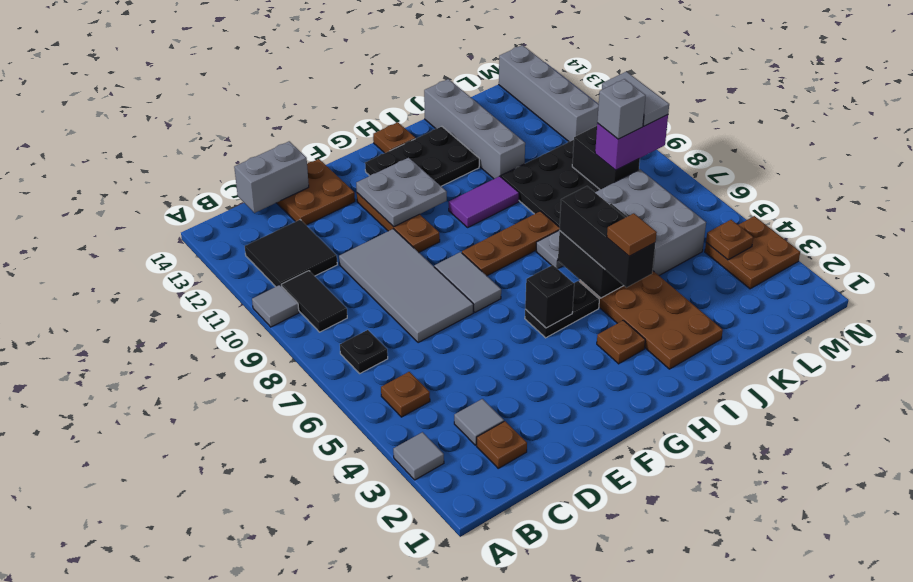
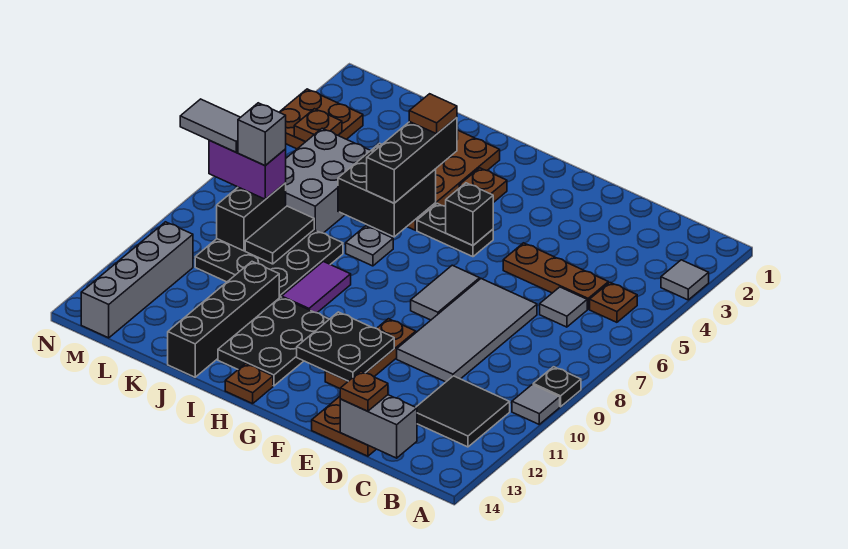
black plate B7 level 1 -> black plate A9 level 1
black tile B9:B10 level 1 -> black tile K8:K9 level 2
brown plate C2 level 1 -> brown plate D14 level 3
grey tile C3 level 1 -> grey tile C6 level 1
grey plate F11:G12 level 2 -> black plate F11:G12 level 2
brown plate G8:I8 level 1 -> brown plate C5:E5 level 1
black plate G12:I13 level 1 -> black plate H11:I13 level 1
purple tile H10:I10 level 1 -> purple tile I9:I10 level 1
grey brick J11:J14 level 1 -> black brick J11:J14 level 1
grey tile M8:M9 level 4 -> grey tile M8:N8 level 4

